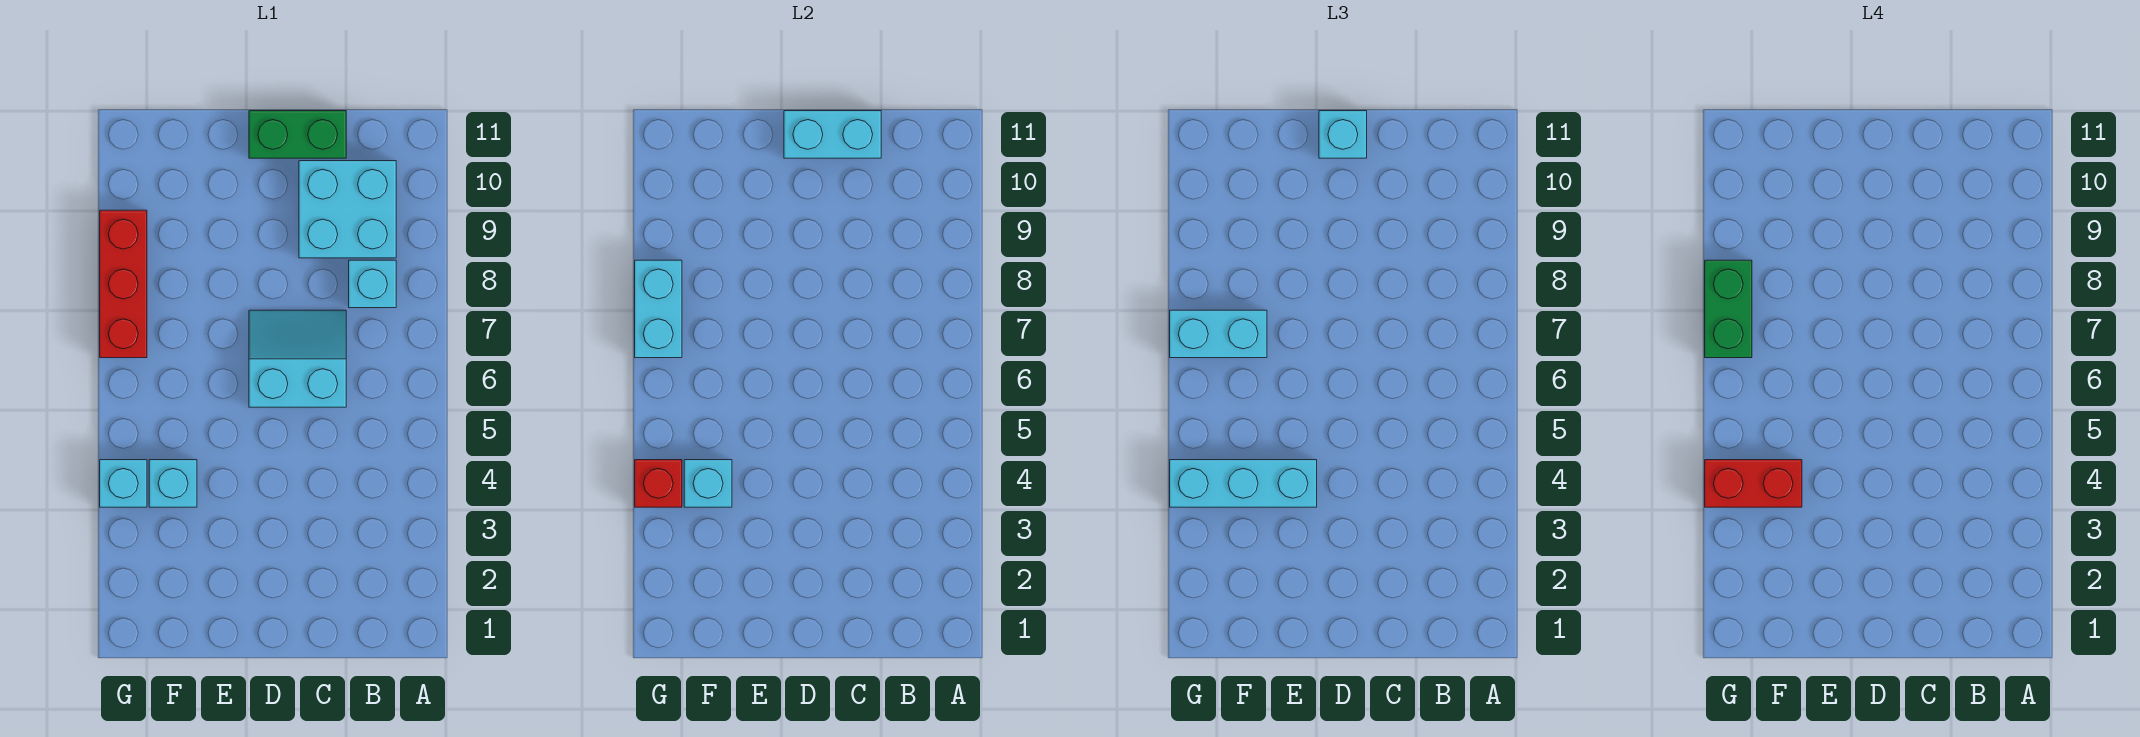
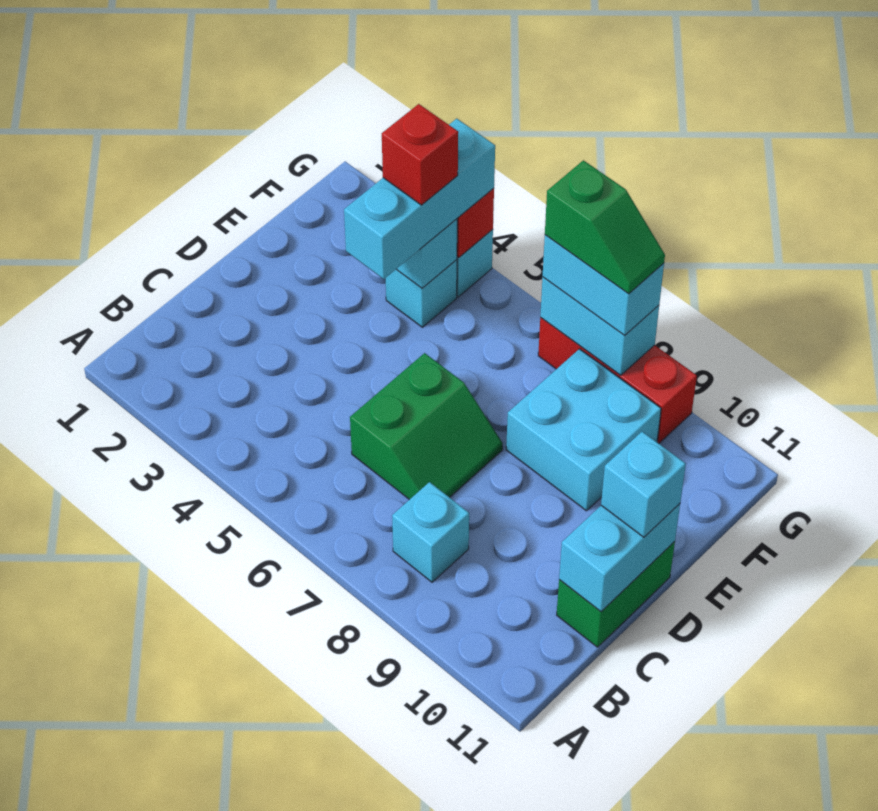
cyan brick B9:C10 level 1 -> cyan brick E8:F9 level 1
cyan slope C6:D7 level 1 top 6 -> green slope C6:D7 level 1 top 6
red brick F4:G4 level 4 -> red brick F4 level 4
cyan brick F7:G7 level 3 -> cyan brick G7:G8 level 3
green brick G7:G8 level 4 -> green slope G7:G8 level 4 top 7

